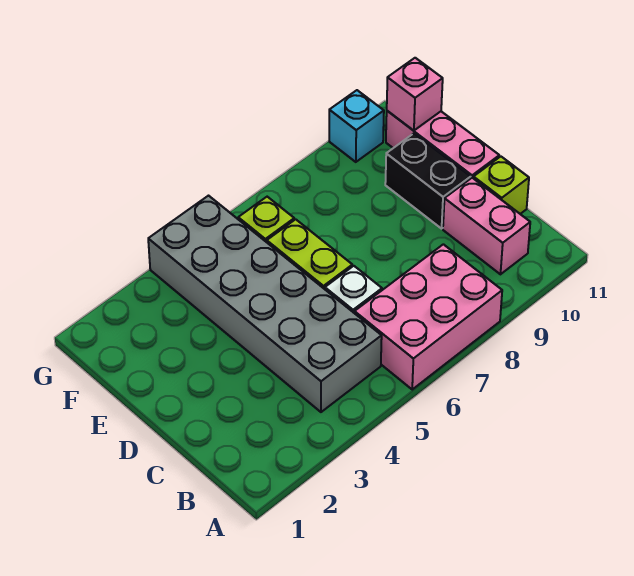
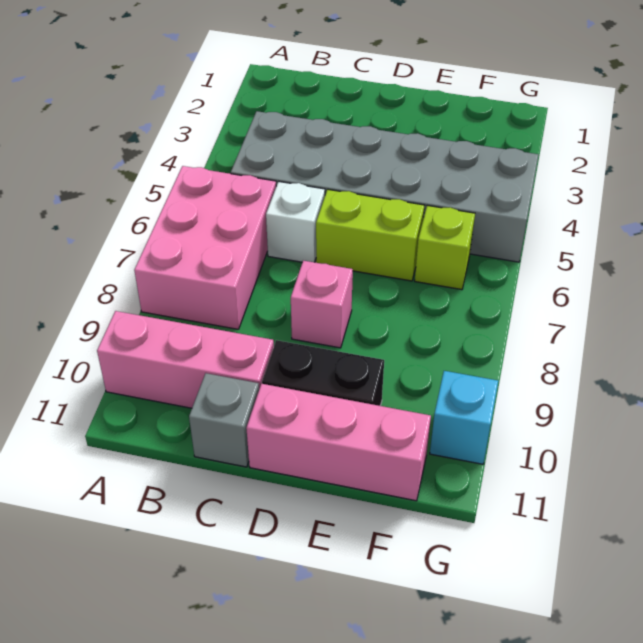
pink brick B10:C10 level 1 -> pink brick A10:C10 level 1
lime brick C11 level 1 -> grey brick C11 level 1
pink brick F11 level 2 -> pink brick D8 level 1

